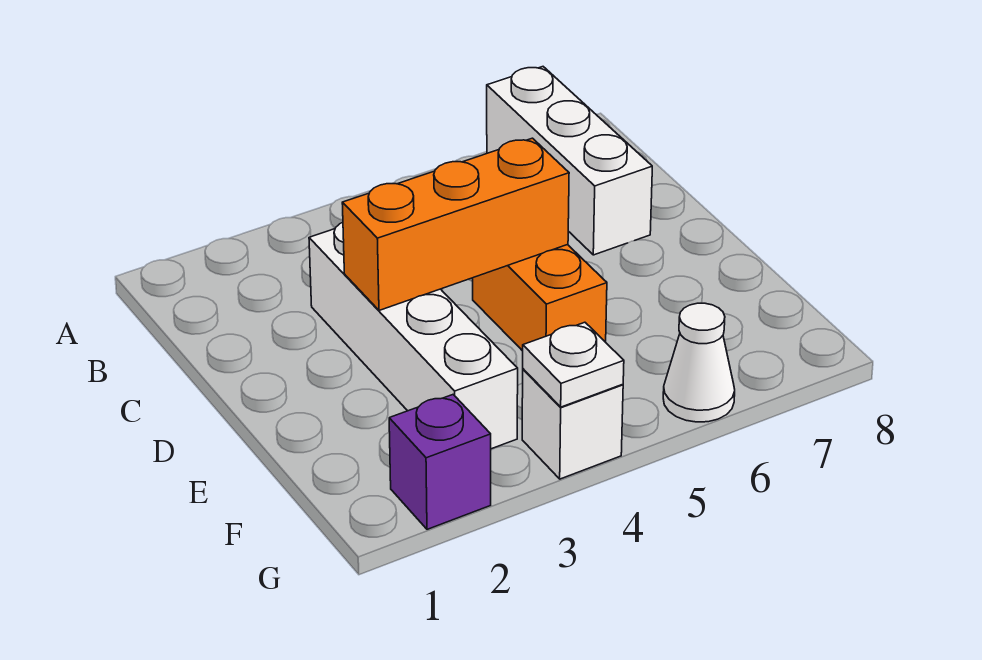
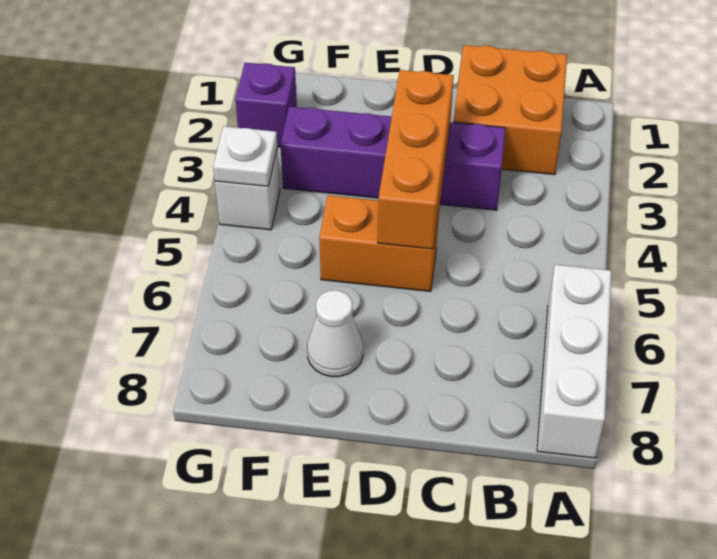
white brick A7:C7 level 1 -> white brick A6:A8 level 1
none -> orange brick B1:C2 level 1
white brick C3:F3 level 1 -> purple brick C3:F3 level 1
white cone G6 level 1 -> white cone E7 level 1

